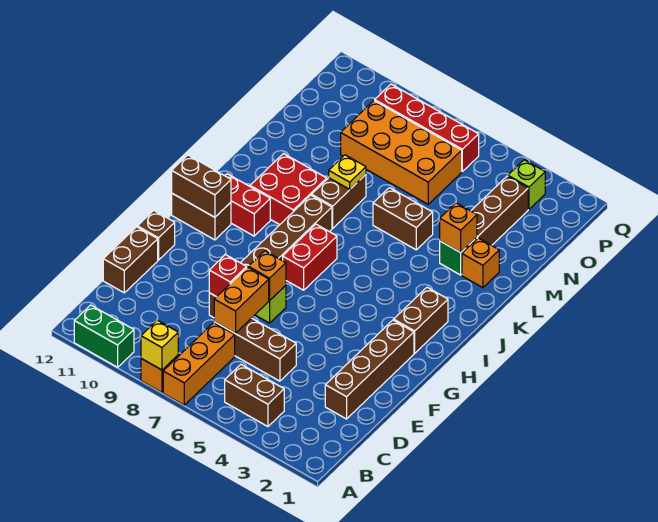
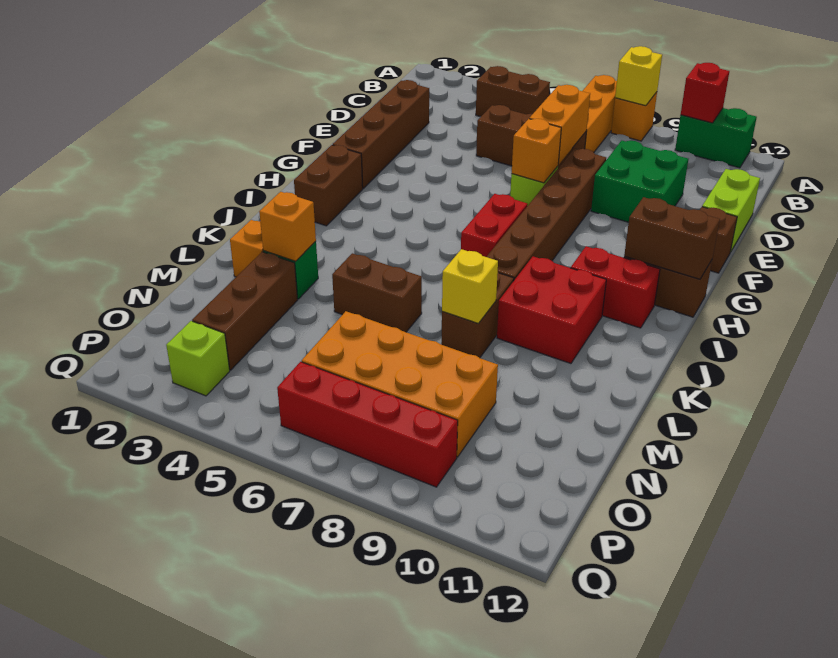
none -> green brick D9:E10 level 1
brown brick D12:E12 level 1 -> lime brick D12:E12 level 1
red brick E8 level 2 -> red brick A10 level 2
yellow plate L8 level 2 -> yellow brick L8 level 2

